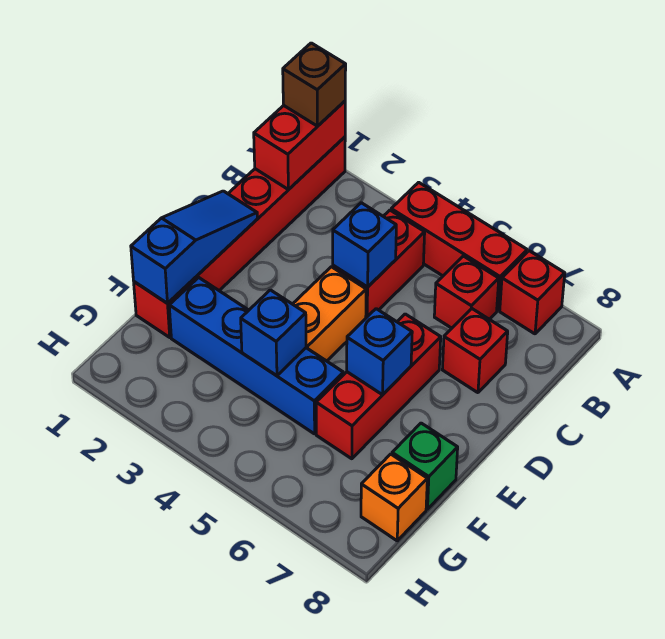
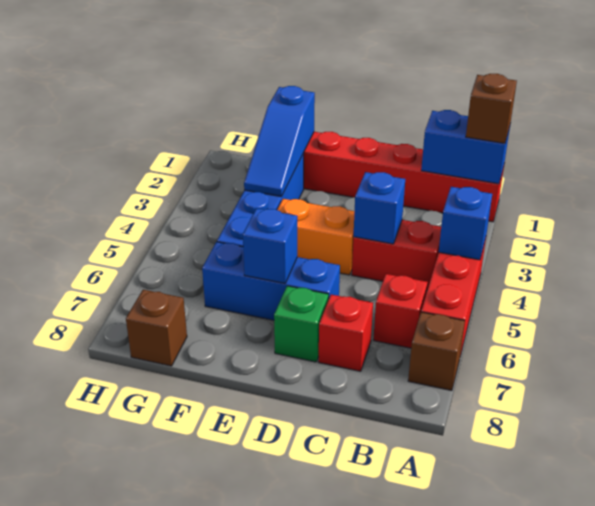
red brick A1:B1 level 2 -> blue brick A1:B1 level 2
red brick A7 level 1 -> brown brick A7 level 1
blue slope D1:F1 level 2 top F -> blue slope F1:F3 level 2 top 1
red brick D6:F6 level 1 -> blue brick D6:F6 level 1
blue brick F4 level 2 -> blue brick A4 level 2
green brick F8 level 1 -> green brick D7 level 1
orange brick G8 level 1 -> brown brick G8 level 1

